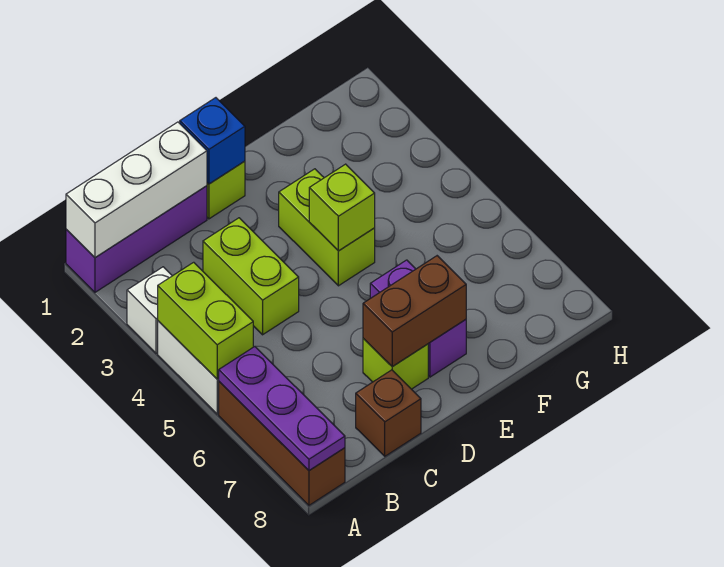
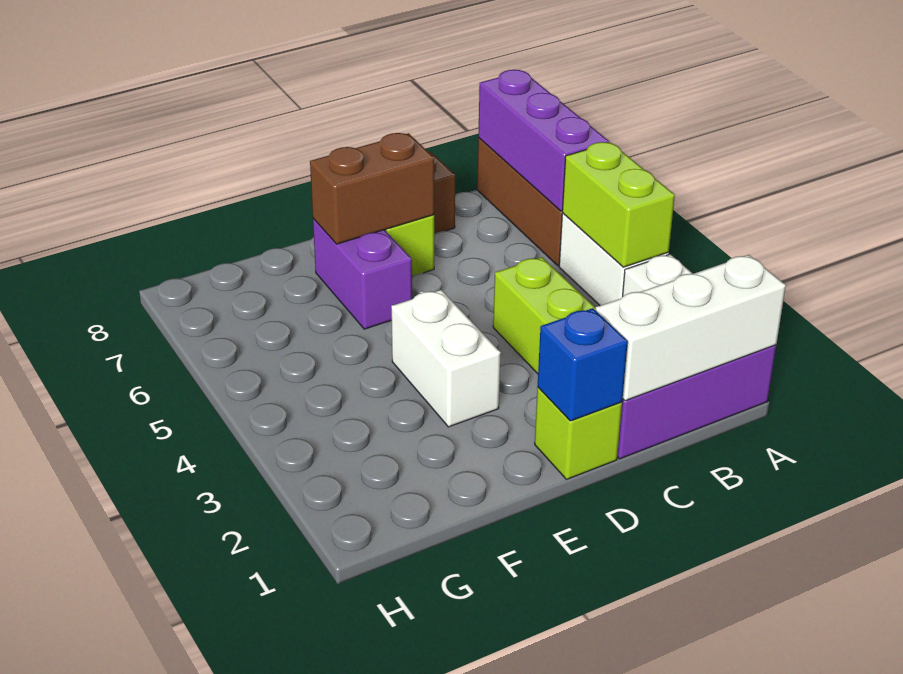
purple plate A6:A8 level 2 -> purple brick A6:A8 level 2
lime brick E3:E4 level 1 -> white brick E3:E4 level 1
lime brick E4 level 2 -> none

